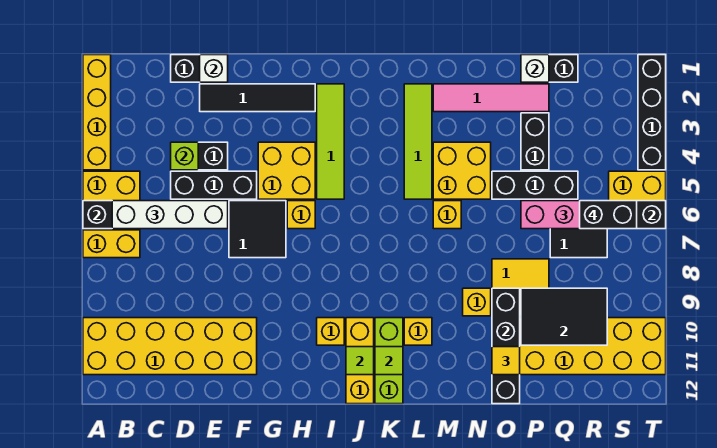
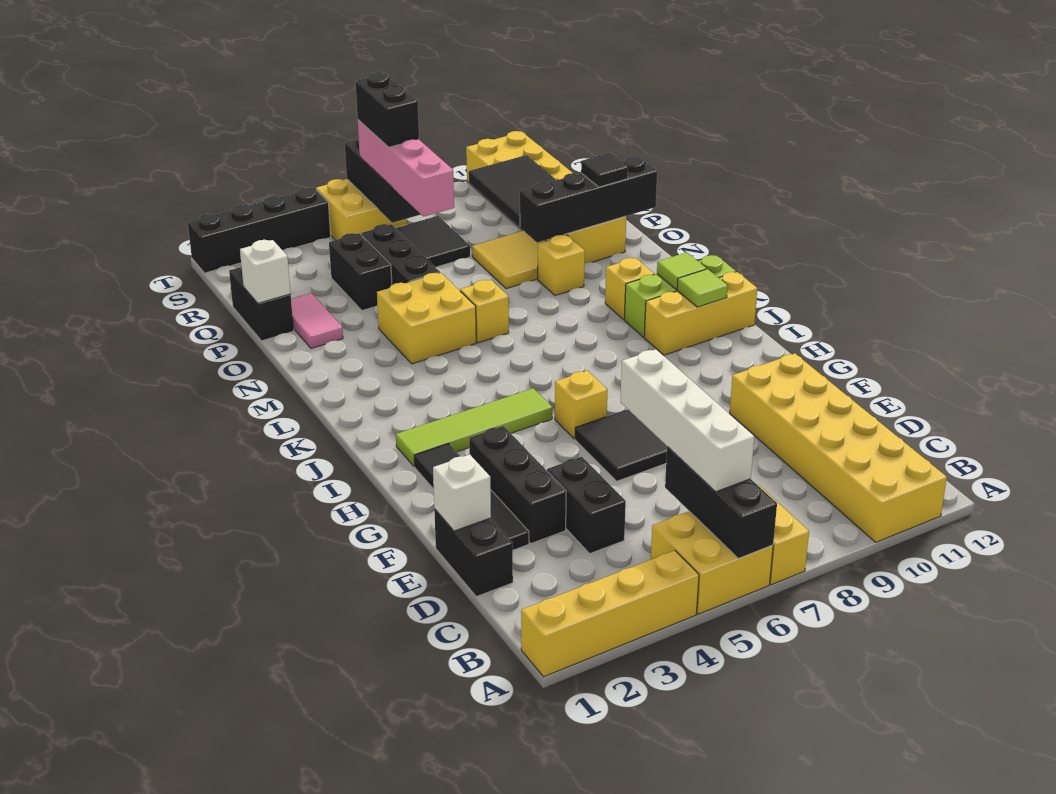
lime brick D4 level 2 -> none
black brick D5:F5 level 1 -> black brick E3:G3 level 1
yellow brick G4:H5 level 1 -> none
yellow brick I10 level 1 -> none
lime tile L2:L5 level 1 -> none
pink tile M2:P2 level 1 -> pink tile O2:P2 level 1
yellow tile O11 level 3 -> black tile O11 level 3
black brick P3:P4 level 1 -> black brick P4:Q4 level 1

